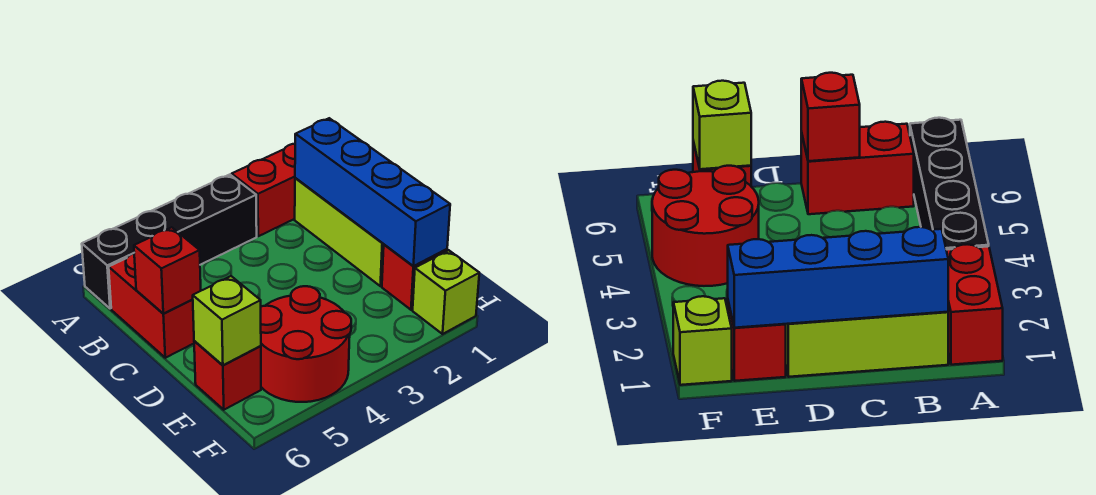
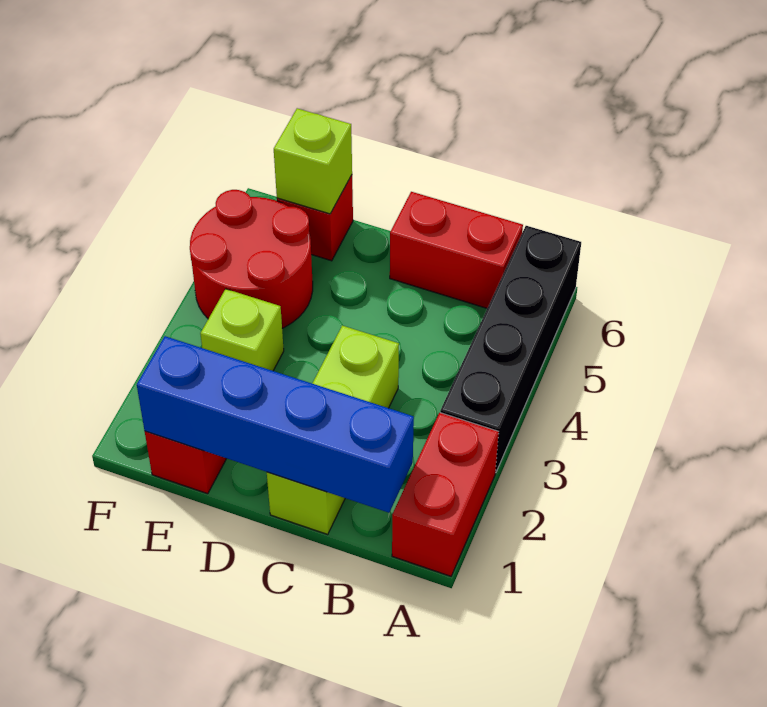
lime brick B1:D1 level 1 -> lime brick C1:C3 level 1
red brick C6 level 2 -> none
lime brick F1 level 1 -> lime brick E3 level 1

